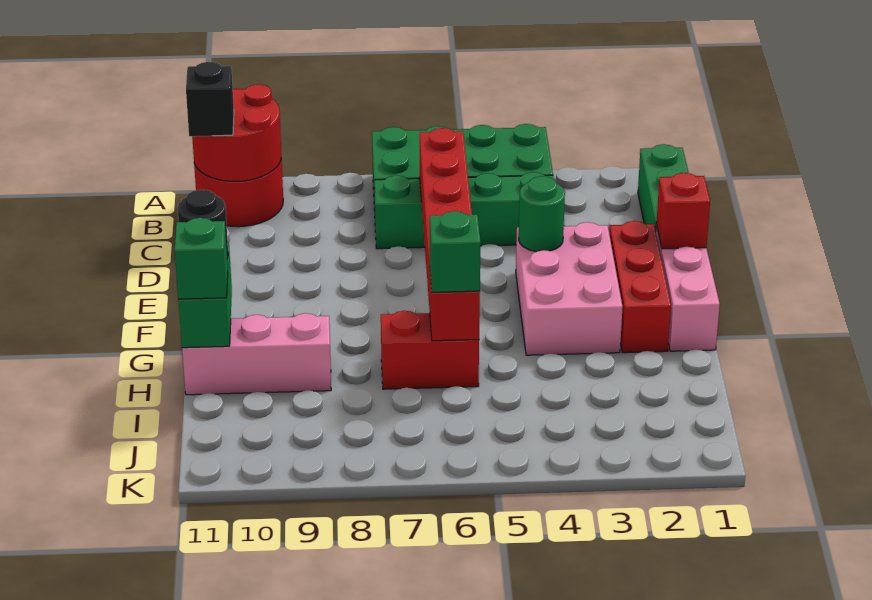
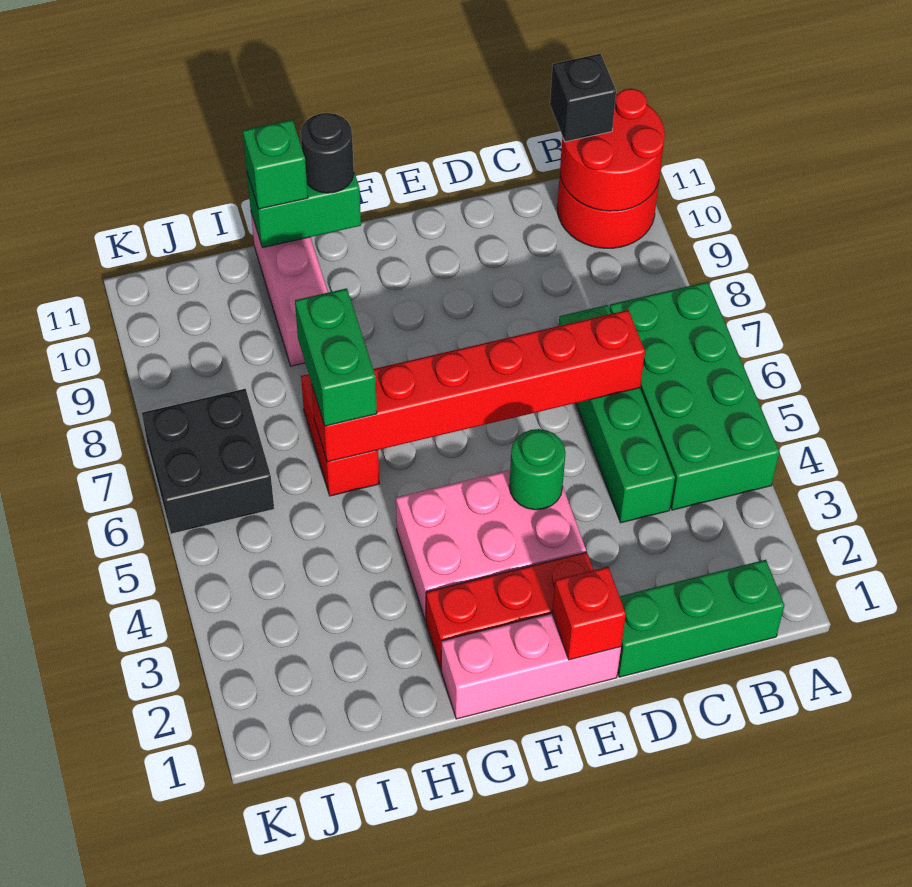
green brick H6 level 3 -> green brick H6:H7 level 3
none -> black brick J6:K7 level 1

